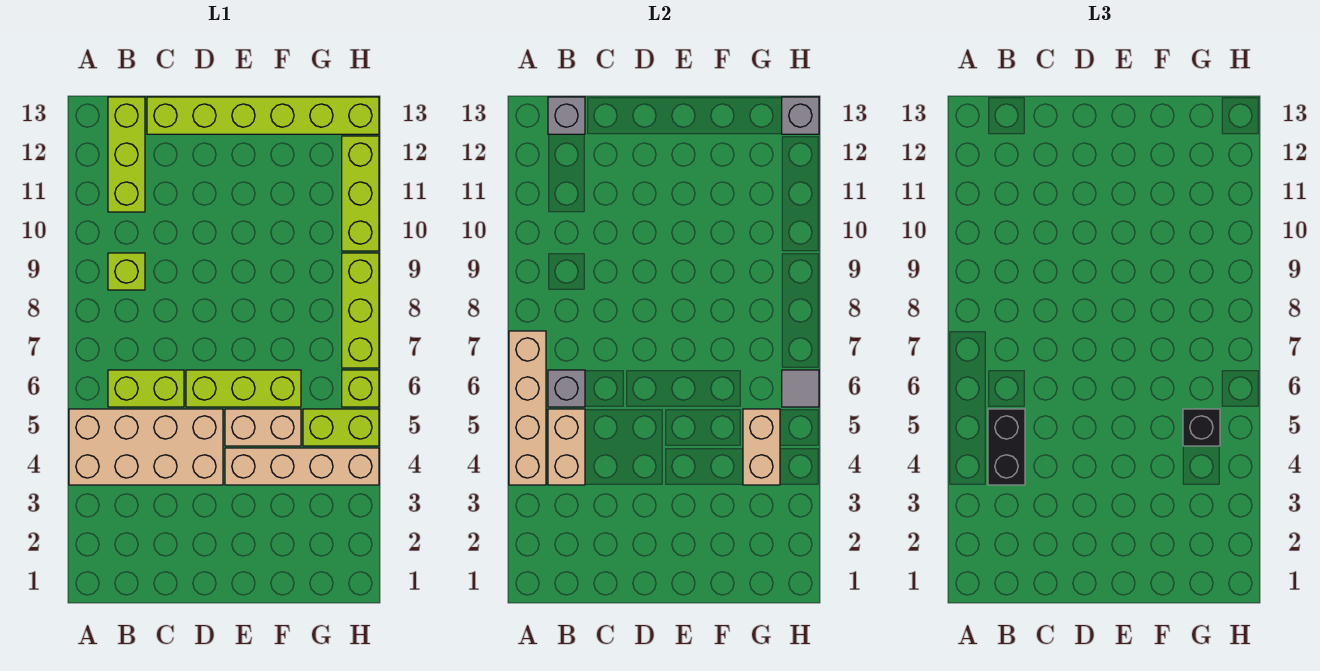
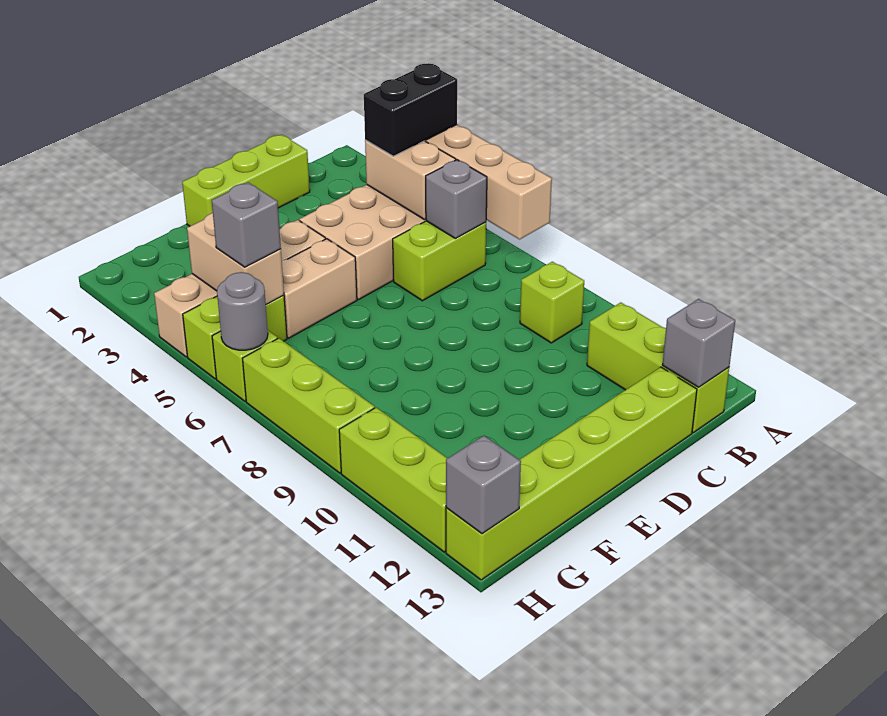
black brick B4:B5 level 3 -> black brick A4:B4 level 3
lime brick D6:F6 level 1 -> lime brick C1:E1 level 1
black brick G5 level 3 -> grey brick G5 level 3
grey tile H6 level 2 -> grey round brick H6 level 2

